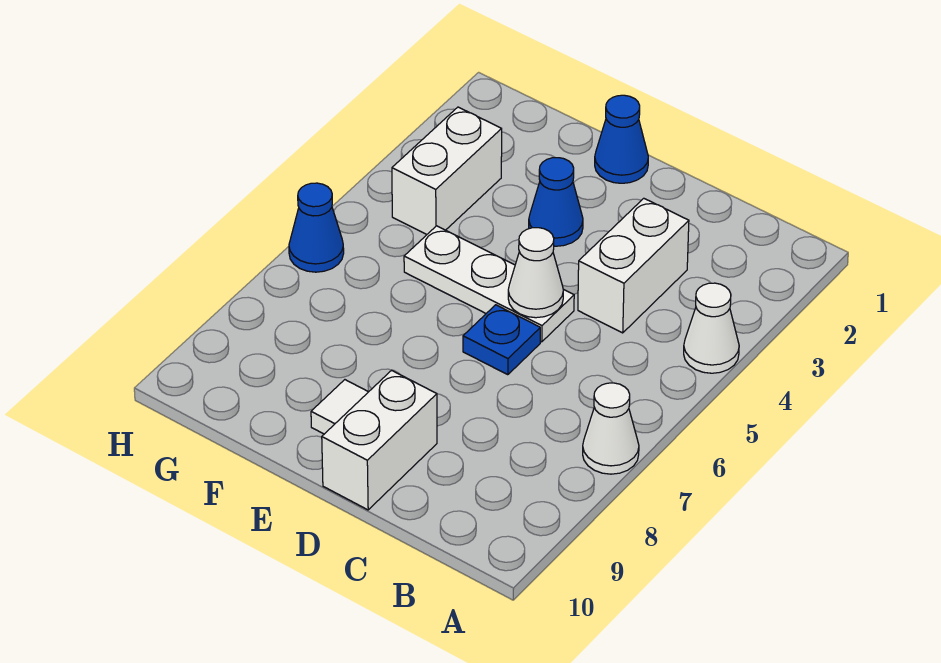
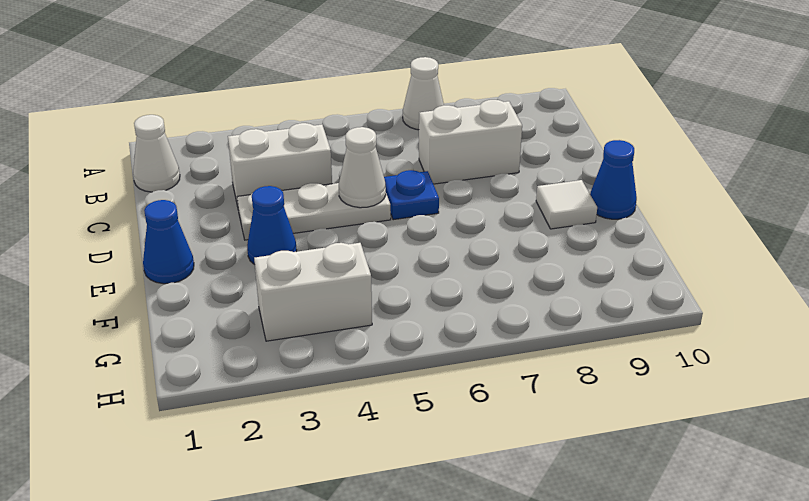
white cone A4 level 1 -> white cone B1 level 1
white plate D5:F5 level 1 -> white plate D3:D5 level 1
white brick D9:D10 level 1 -> white brick C7:C8 level 1
blue cone H6 level 1 -> blue cone E10 level 1

